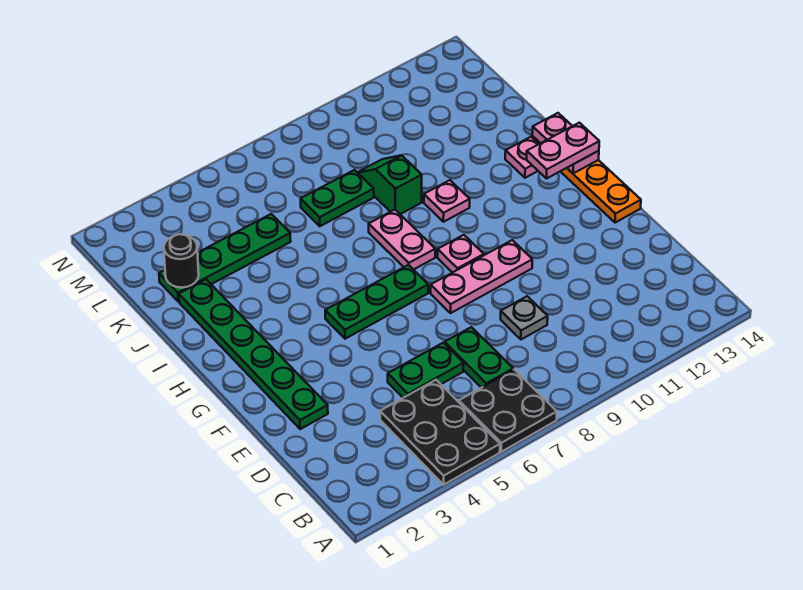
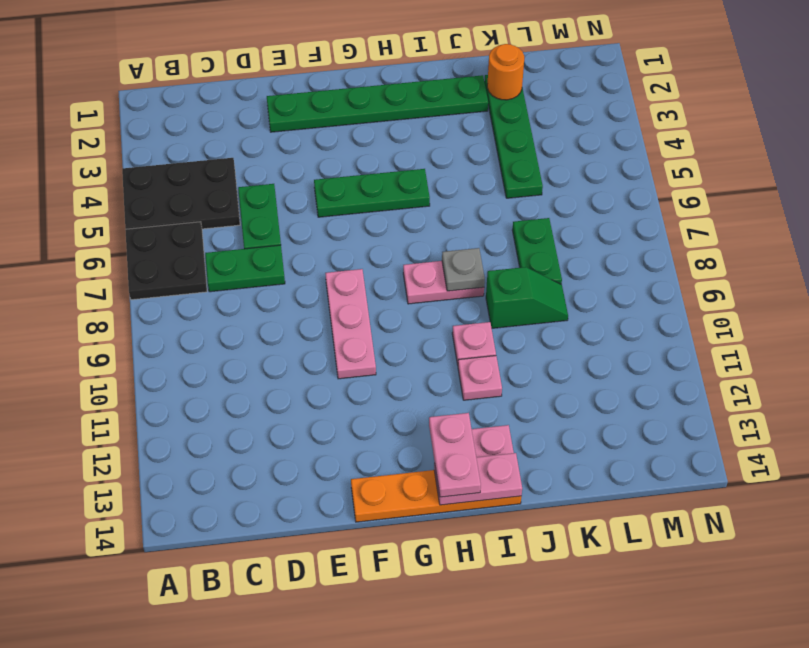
grey plate D9 level 1 -> grey plate I8 level 2
green plate G5:G7 level 1 -> green plate F5:H5 level 1
pink plate G9 level 1 -> pink plate I11 level 1
black round brick K2 level 2 -> orange round brick K2 level 2

